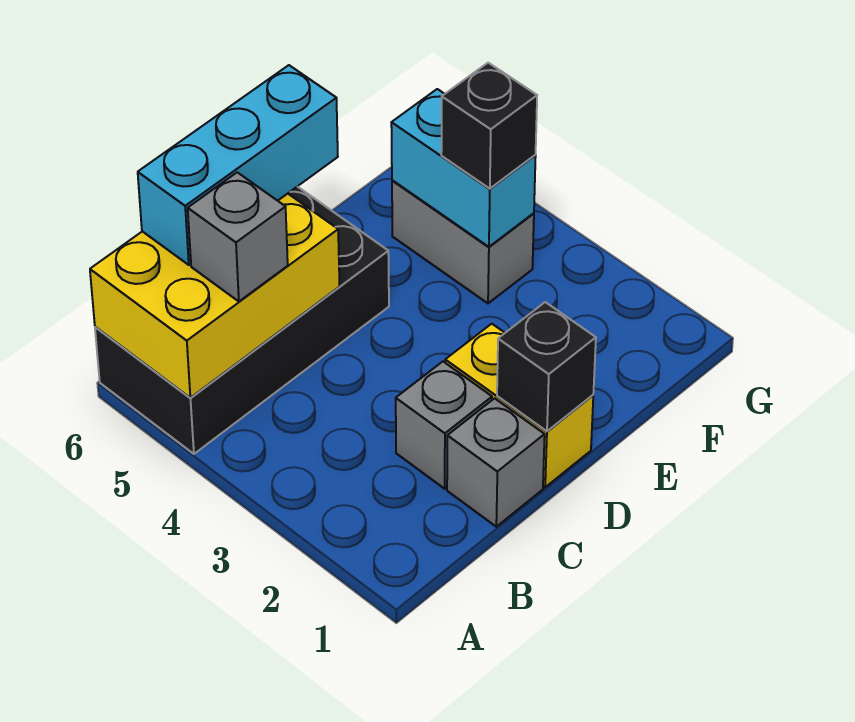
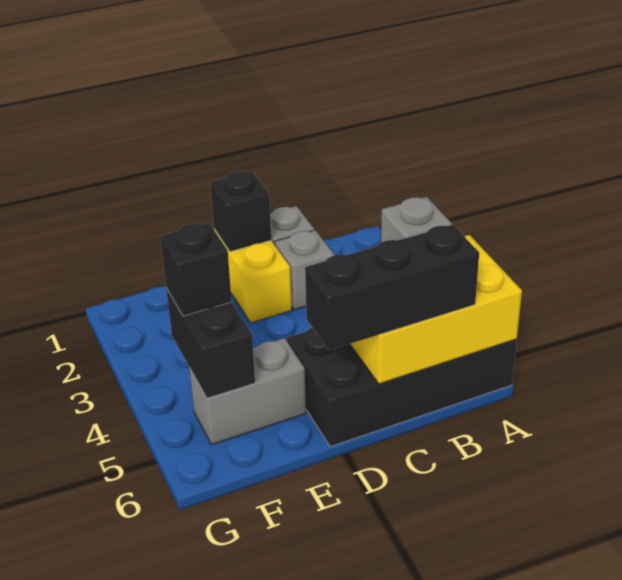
cyan brick B6:D6 level 3 -> black brick B6:D6 level 3
grey brick F4:F5 level 1 -> grey brick E5:F5 level 1
cyan brick F4:F5 level 2 -> black brick F4:F5 level 2

